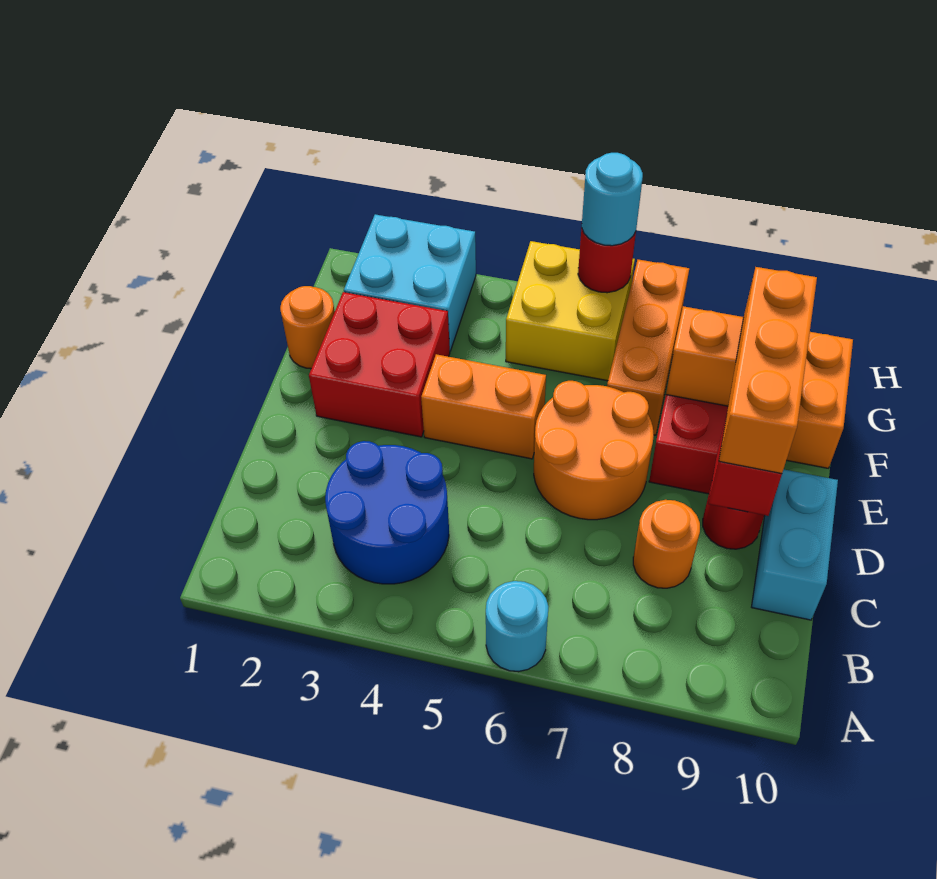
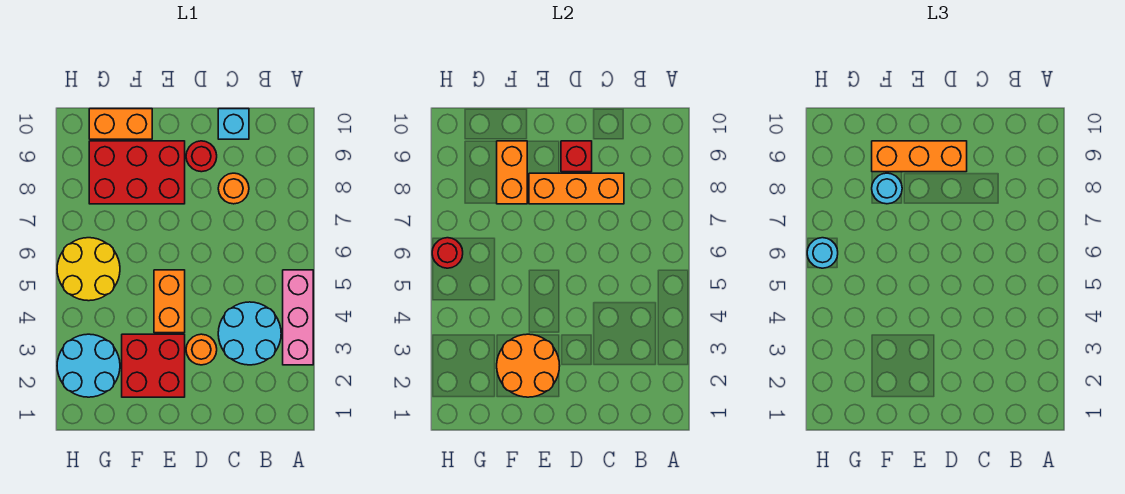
none -> pink brick A3:A5 level 1
cyan round brick A6 level 1 -> cyan round brick F8 level 3
blue round brick B3:C4 level 1 -> cyan round brick B3:C4 level 1
cyan brick C10:D10 level 1 -> cyan brick C10 level 1
orange round brick D6:E7 level 1 -> orange round brick E2:F3 level 2
orange round brick F1 level 1 -> orange round brick D3 level 1
orange brick F7:H7 level 1 -> orange brick C8:E8 level 2
cyan brick G2:H3 level 1 -> cyan round brick G2:H3 level 1
yellow brick G5:H6 level 1 -> yellow round brick G5:H6 level 1

